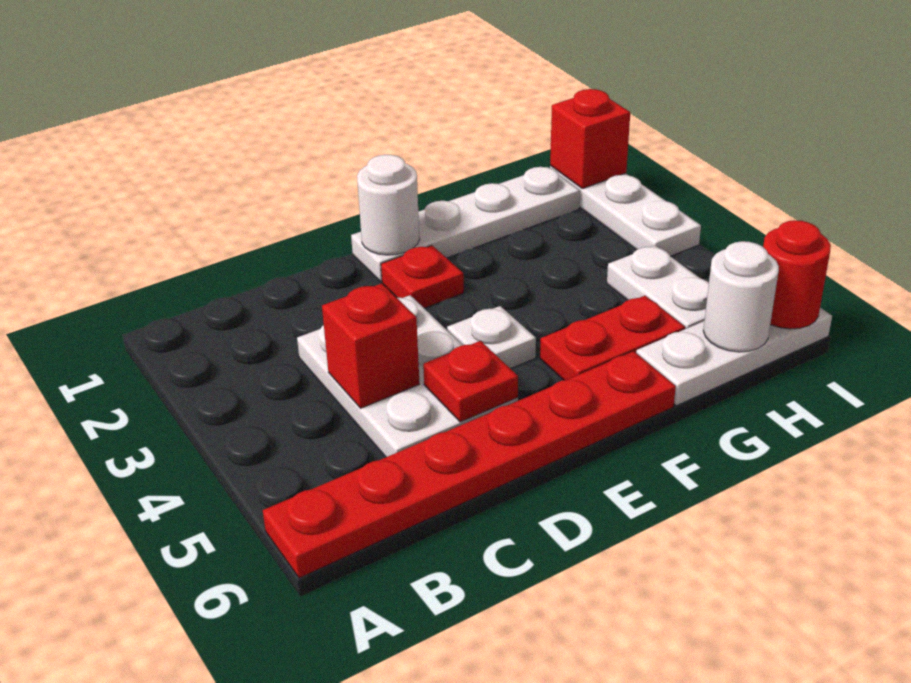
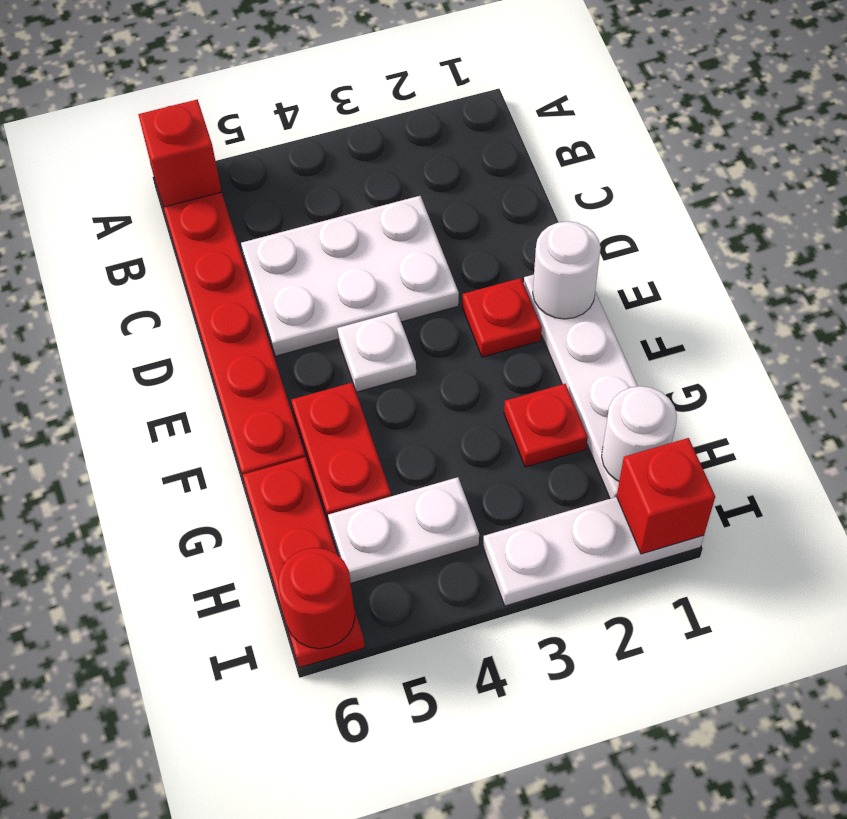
red brick C4 level 2 -> red brick A6 level 2
red plate D5 level 2 -> red plate G2 level 1
white plate G6:I6 level 1 -> red plate G6:I6 level 1
white round brick H6 level 2 -> white round brick H1 level 2

